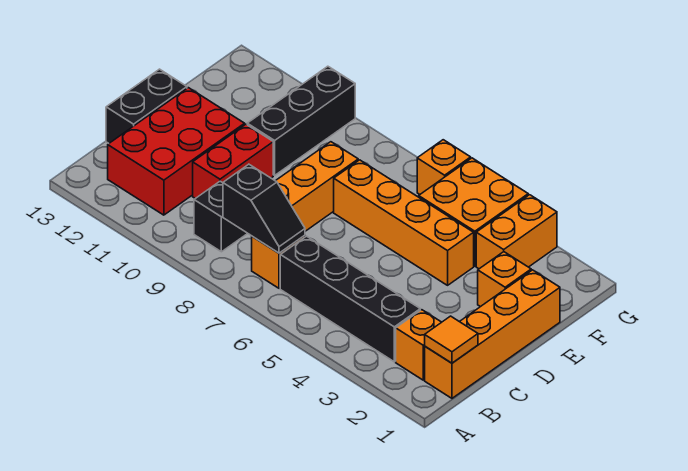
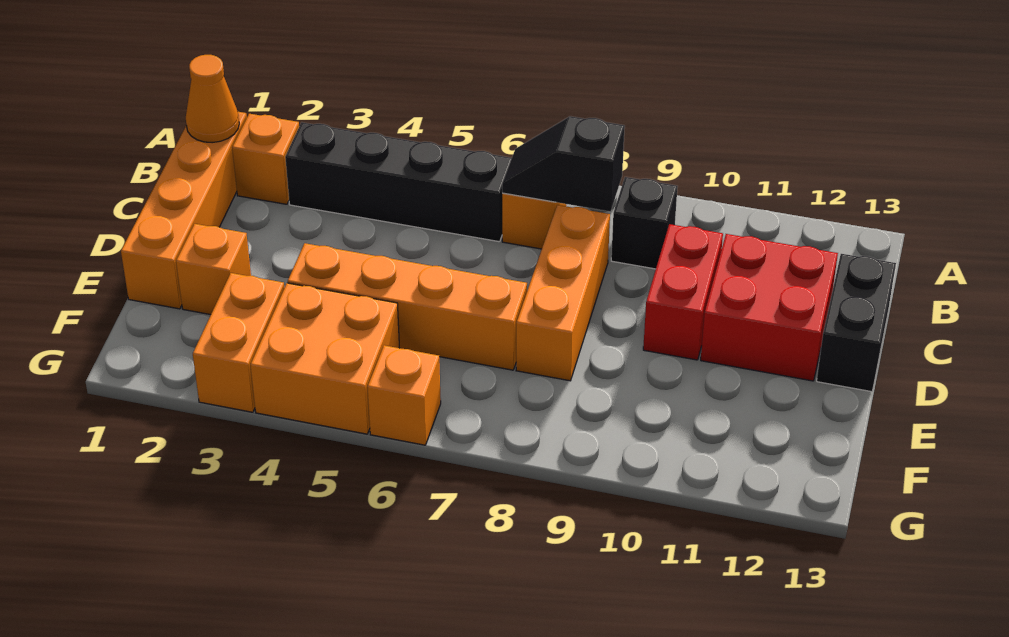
orange tile B1 level 2 -> orange cone B1 level 2
red brick B11:D12 level 1 -> red brick C11:D12 level 1
black brick E10:G10 level 1 -> none

